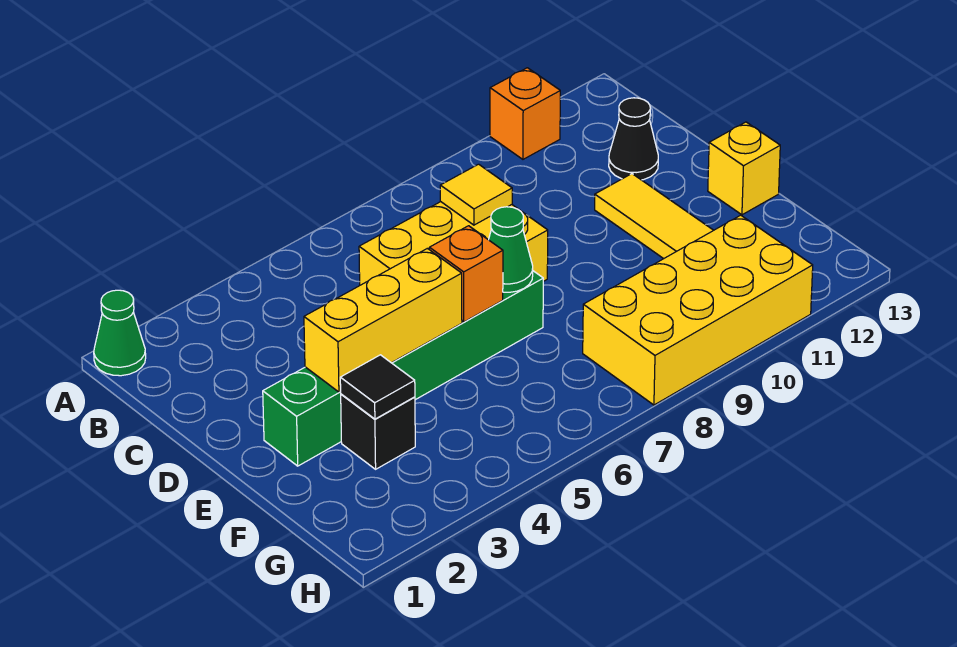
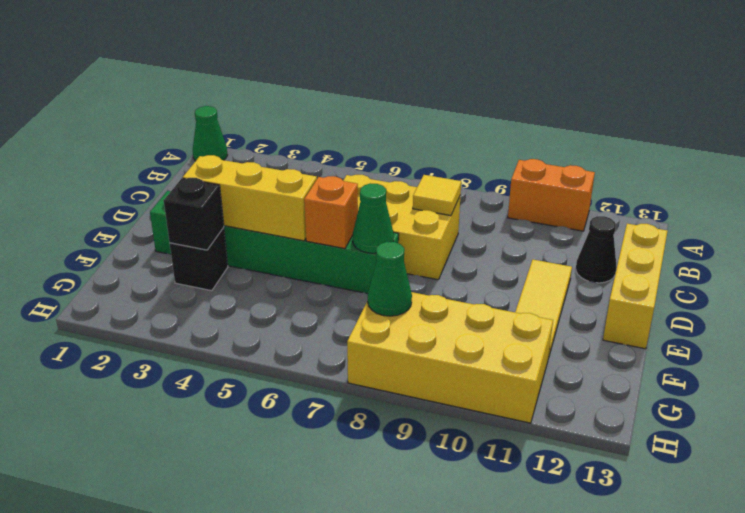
orange brick A11 level 1 -> orange brick A10:A11 level 1
yellow brick E13 level 1 -> yellow brick C13:E13 level 1
black tile F3 level 2 -> black brick F3 level 2
none -> green cone G8 level 2

